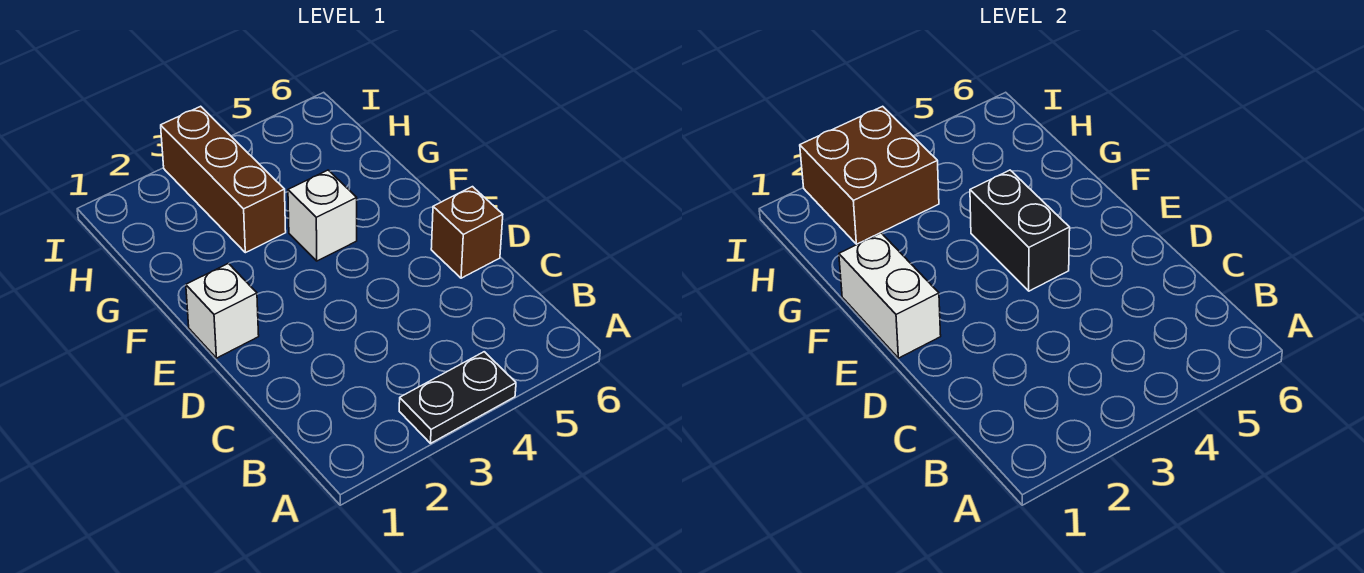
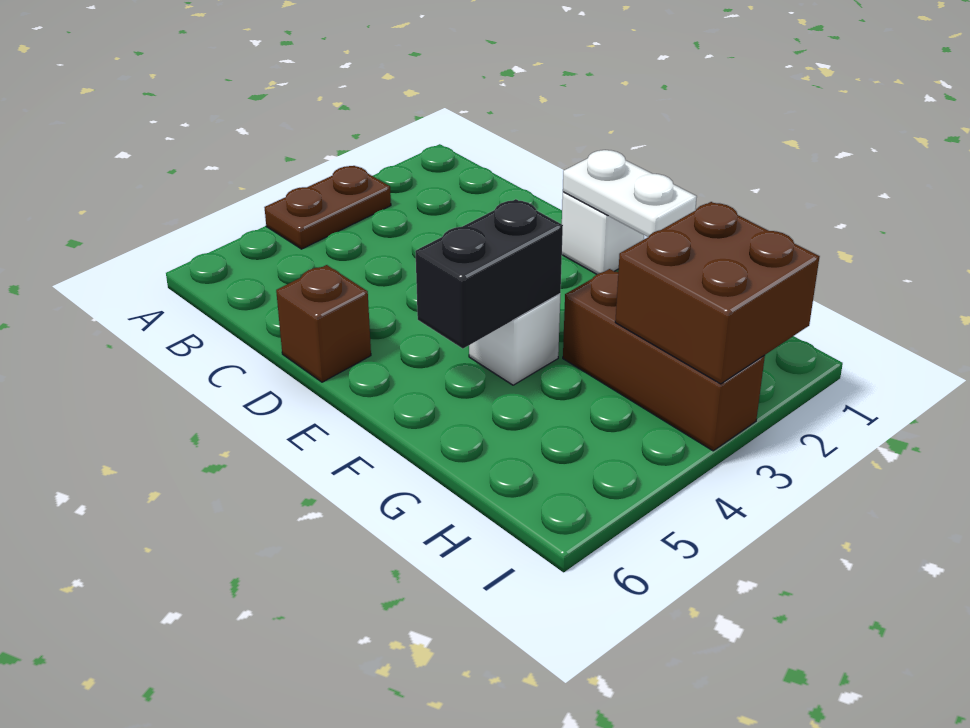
black plate A3:A4 level 1 -> brown plate A3:A4 level 1
white brick E1:F1 level 2 -> white plate E1:F1 level 2
black brick E4:F4 level 2 -> black brick F4:F5 level 2

